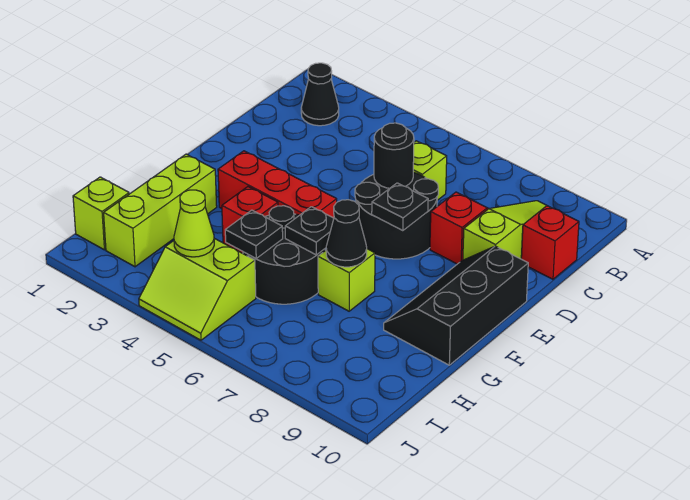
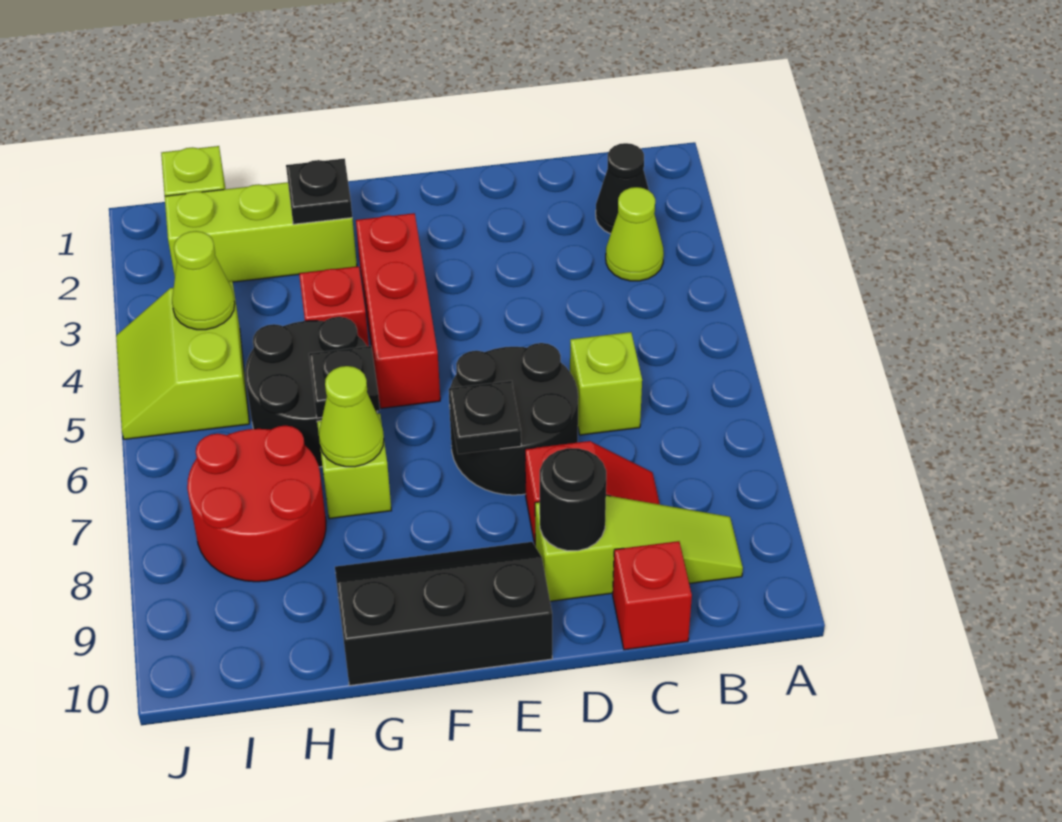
none -> lime cone B3 level 1
black round brick D6 level 2 -> black round brick D9 level 2
black cone G7 level 2 -> lime cone G7 level 2
black plate H5 level 2 -> black plate G2 level 2
none -> red round brick H7:I8 level 1

